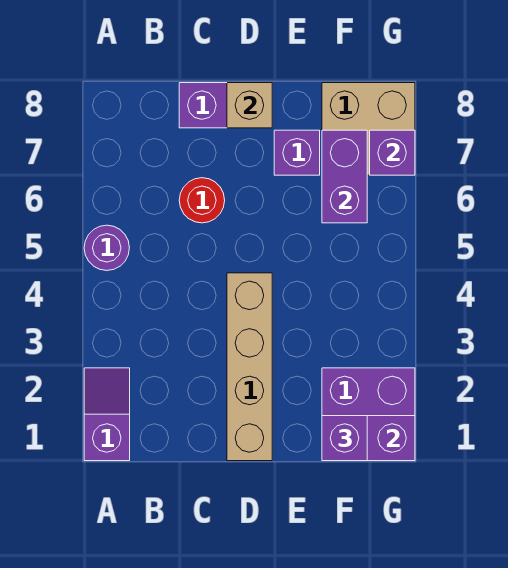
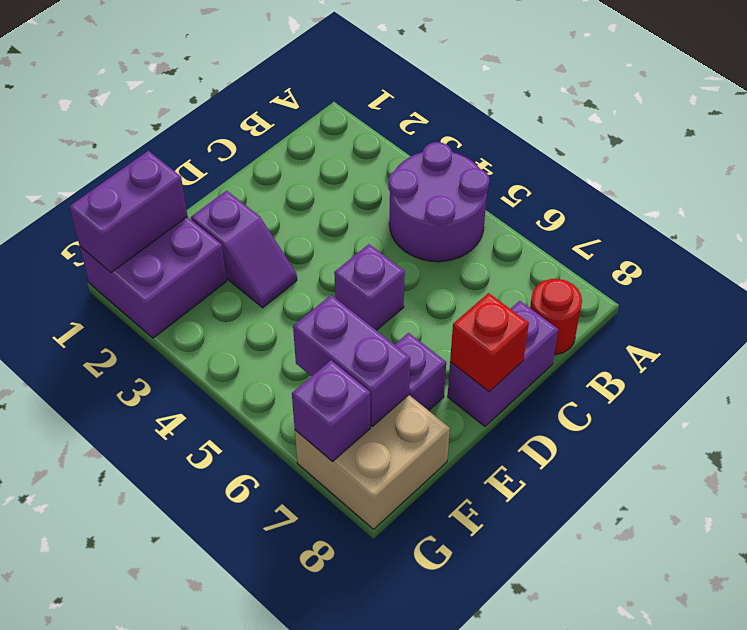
purple slope A1:A2 level 1 top 1 -> purple slope E2:E3 level 1 top 2
purple round brick A5 level 1 -> purple round brick A4:B5 level 1
red round brick C6 level 1 -> red round brick B8 level 1
tan brick D1:D4 level 1 -> none
tan brick D8 level 2 -> red brick D8 level 2
purple brick F1 level 3 -> purple brick D5 level 1

